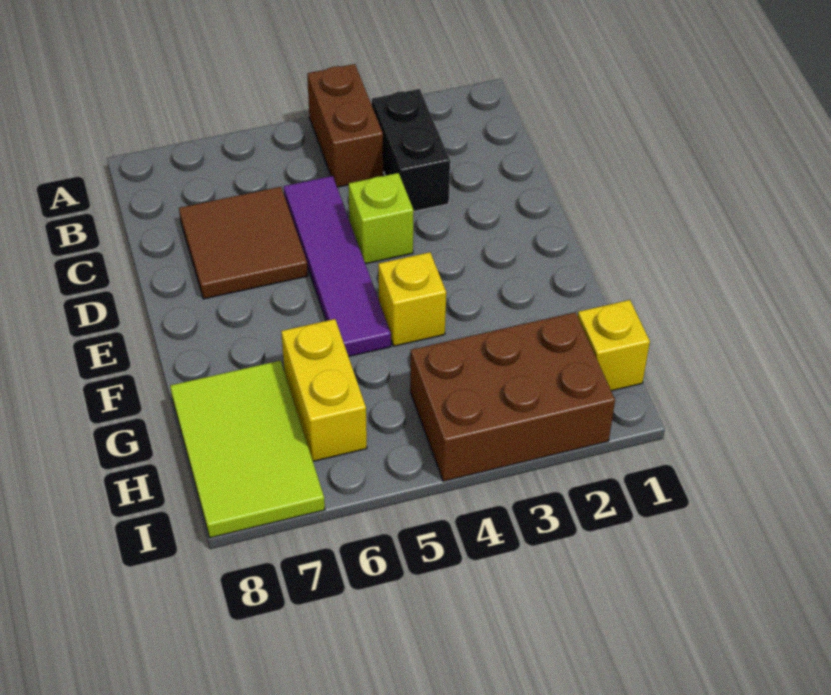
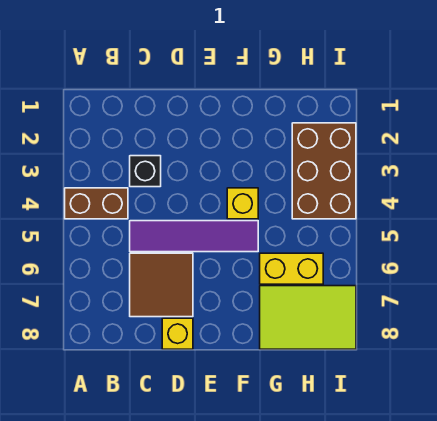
black brick B3:C3 level 1 -> black brick C3 level 1
lime brick D4 level 1 -> none
yellow brick H1 level 1 -> yellow brick D8 level 1

